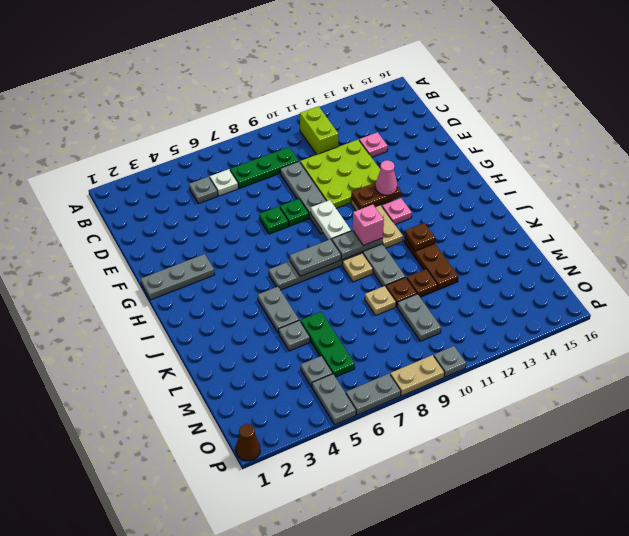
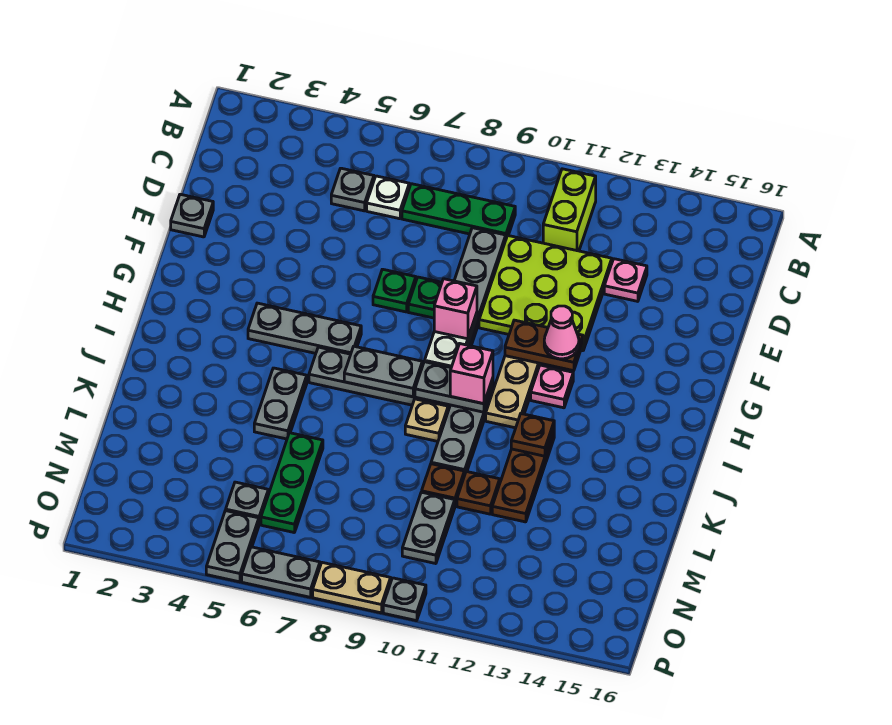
grey plate G1:G3 level 1 -> grey plate H4:H6 level 1
none -> pink brick G9 level 3
grey plate L5 level 1 -> grey plate E1 level 1
tan plate L9 level 1 -> none
brown cone P1 level 1 -> none

